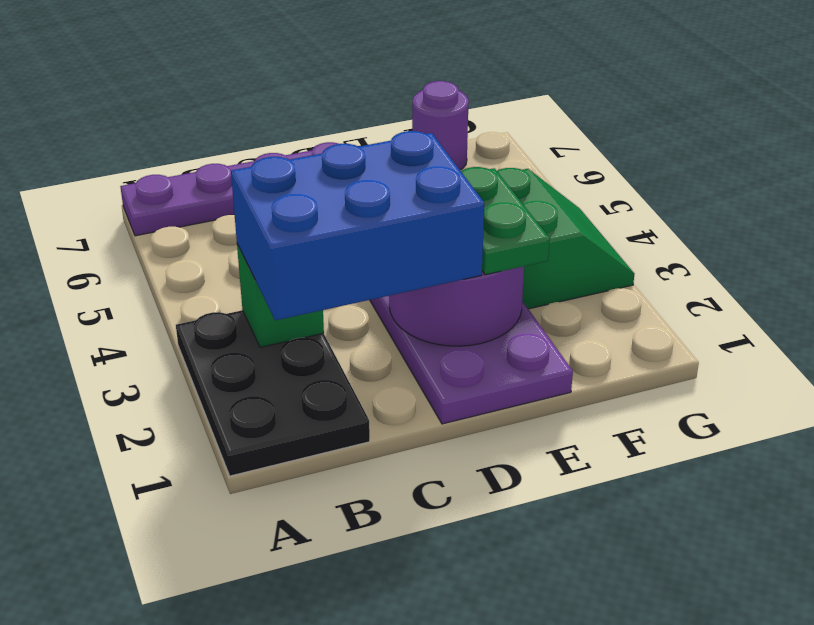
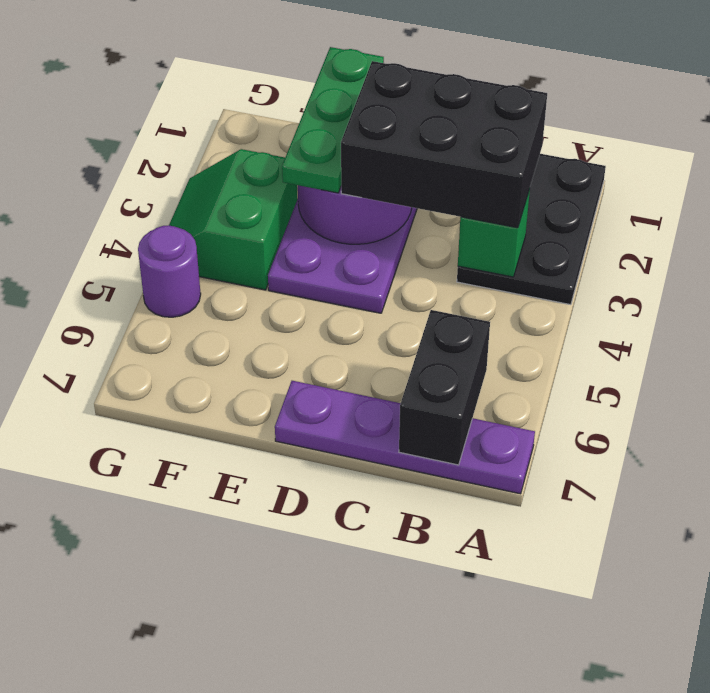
blue brick B2:D3 level 3 -> black brick B2:D3 level 3
none -> black brick B6:B7 level 2
green plate E2:E3 level 3 -> green plate E1:E3 level 3
purple round brick F7 level 1 -> purple round brick G5 level 1

